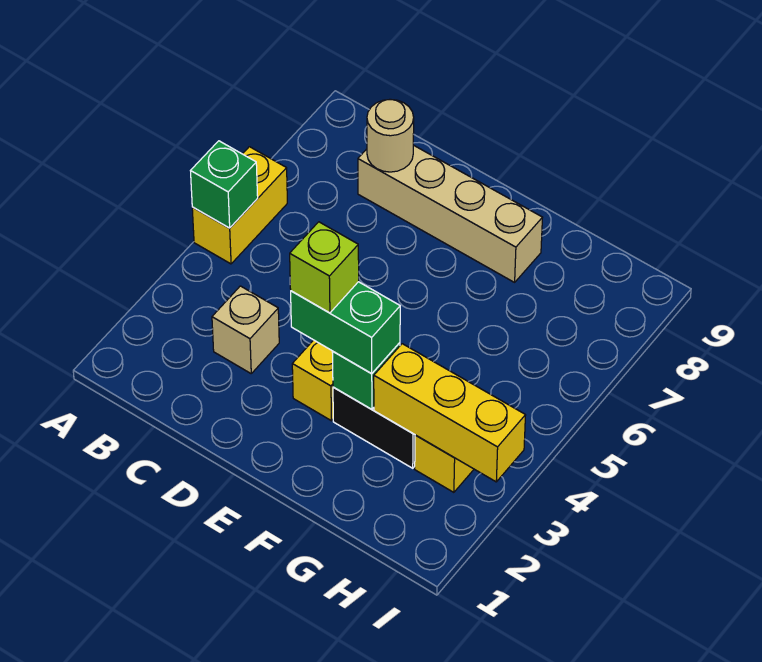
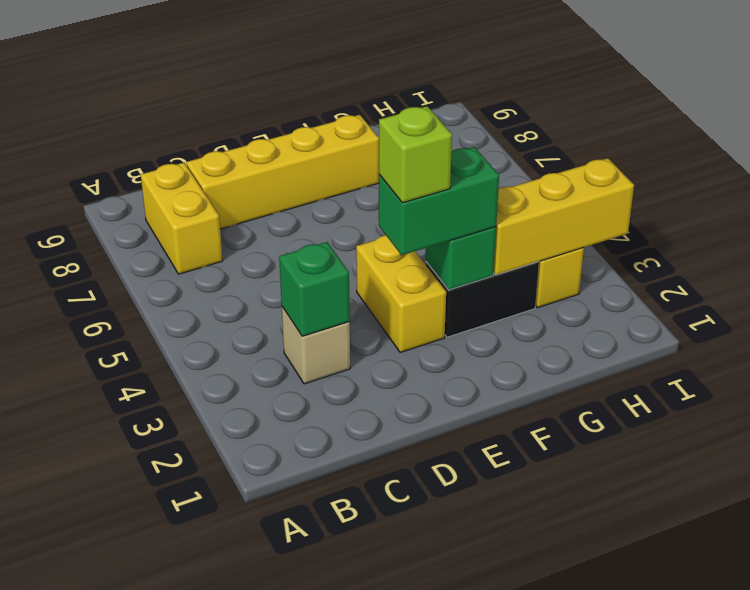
yellow brick A5:A6 level 1 -> yellow brick B7:B8 level 1
green brick A5 level 2 -> green brick C3 level 2
tan brick C8:F8 level 1 -> yellow brick C8:F8 level 1
tan round brick C8 level 2 -> none

